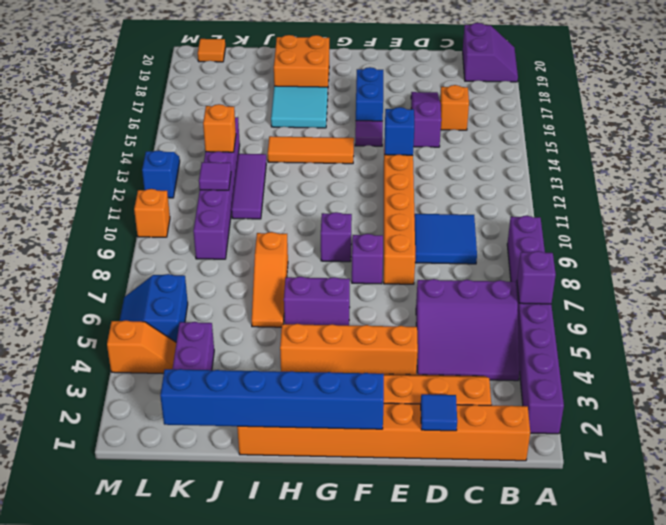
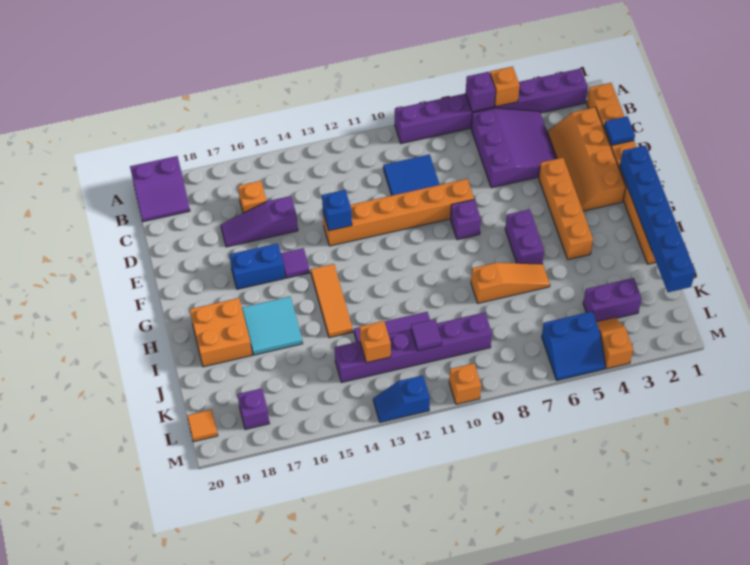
none -> orange brick A5 level 2
purple slope A19:B20 level 1 top B -> purple slope A19:B20 level 1 top A
purple brick G9 level 1 -> purple brick L18 level 1

